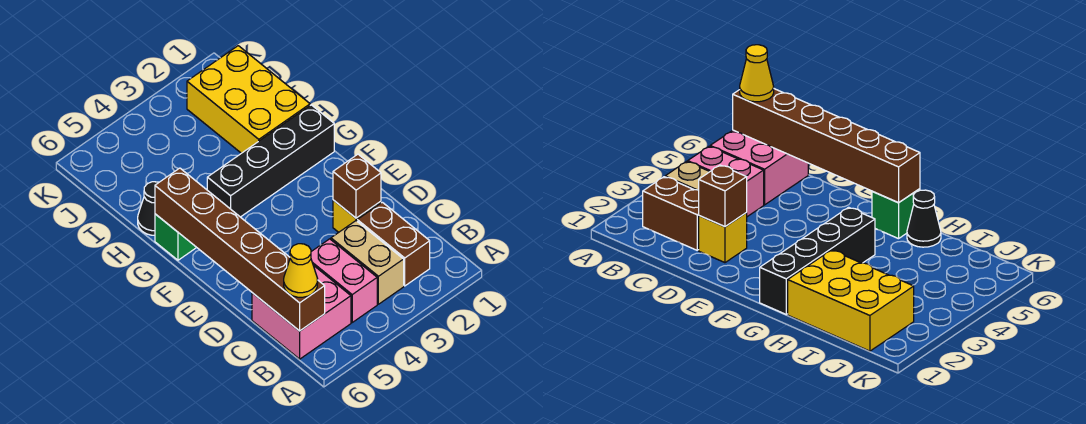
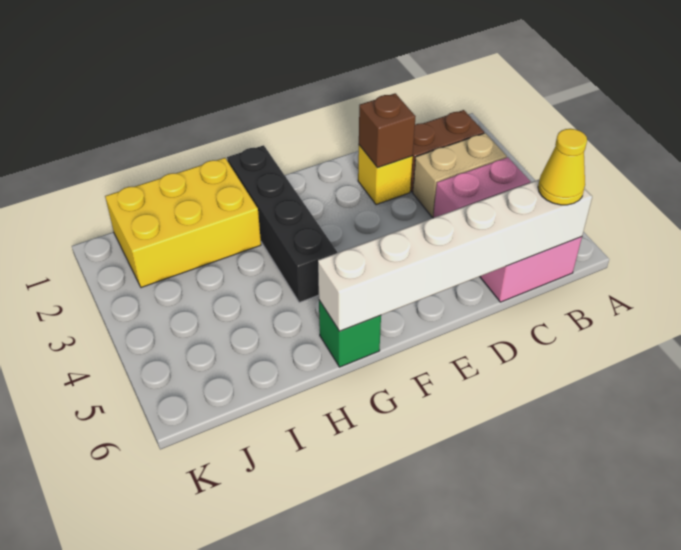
brown brick B6:G6 level 2 -> white brick B6:G6 level 2
black cone H6 level 1 -> none

